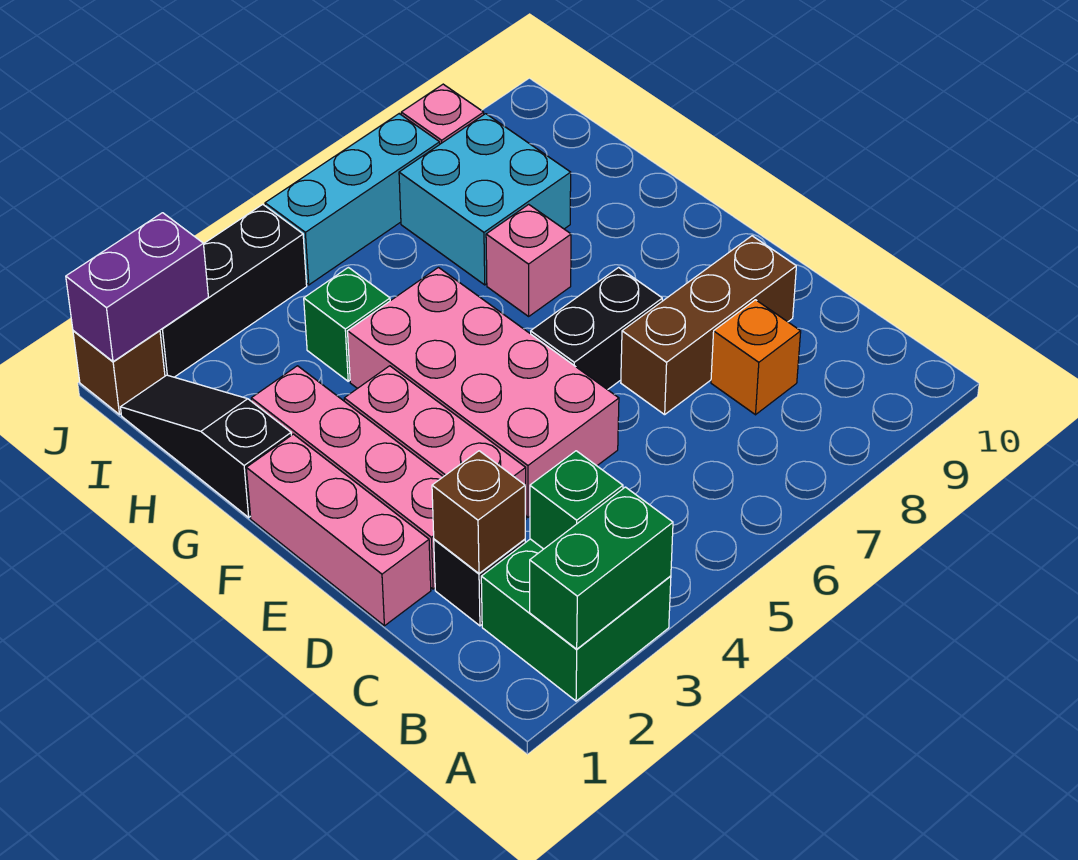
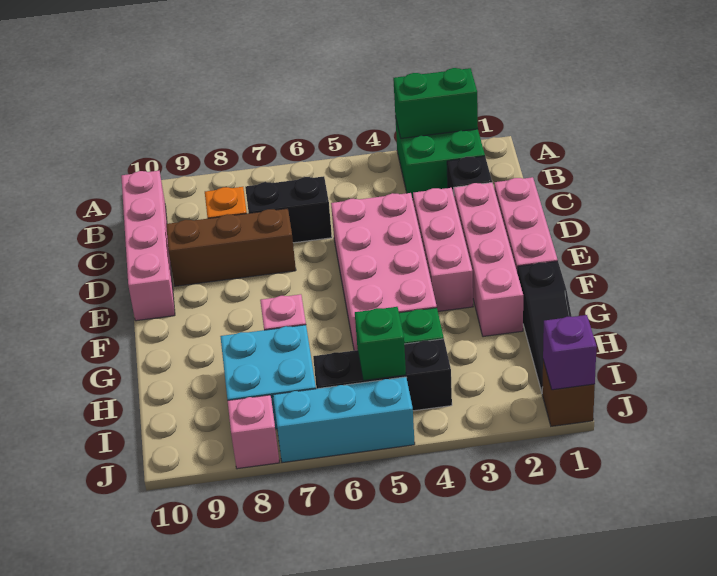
green brick B3 level 2 -> green brick I5 level 2
none -> pink brick B10:E10 level 1
brown brick C2 level 2 -> none
black brick E6:E7 level 1 -> black brick C6:C7 level 1
purple brick J1:J2 level 2 -> purple brick J1 level 2
black brick J2:J4 level 1 -> black brick I4:I6 level 1

